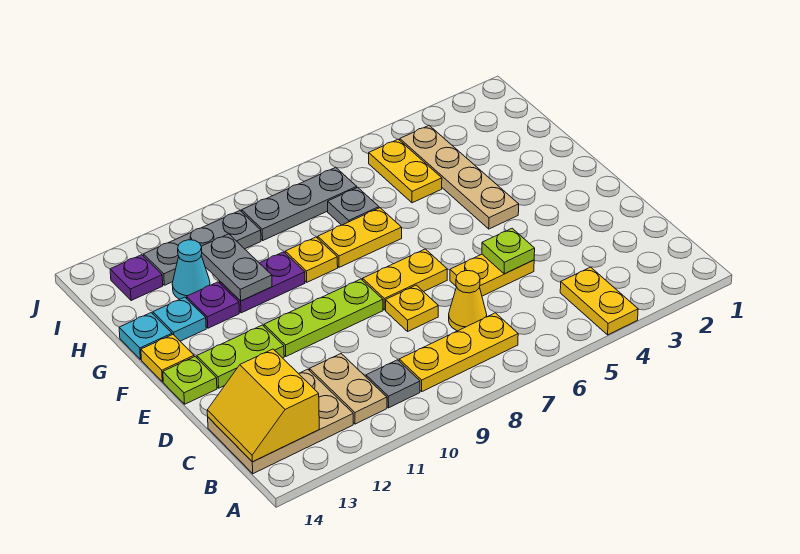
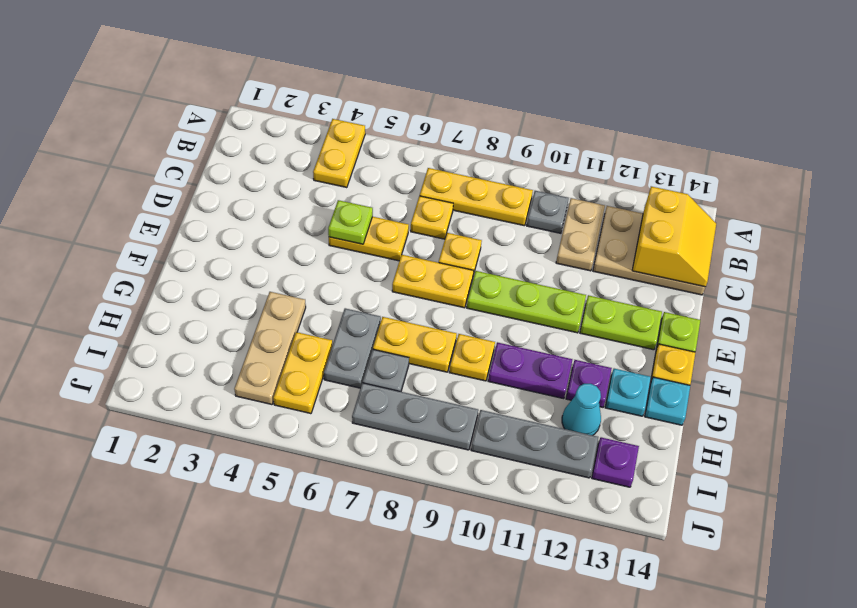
yellow cone C7 level 1 -> yellow plate C7 level 1
tan plate F4:I4 level 1 -> tan plate G4:I4 level 1
grey plate G11:H11 level 2 -> grey plate G6:H6 level 1

